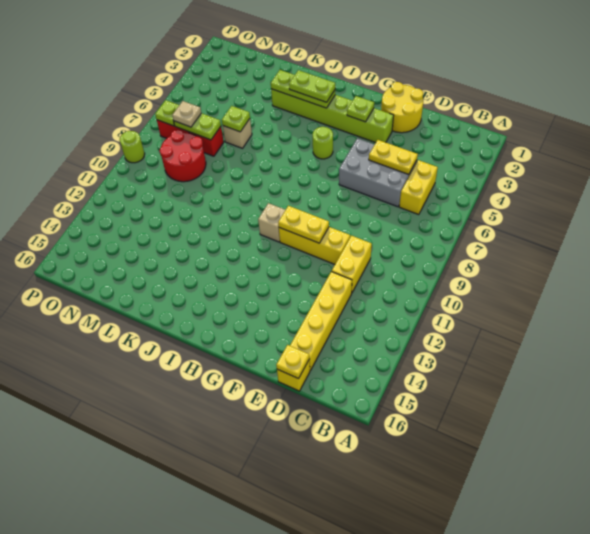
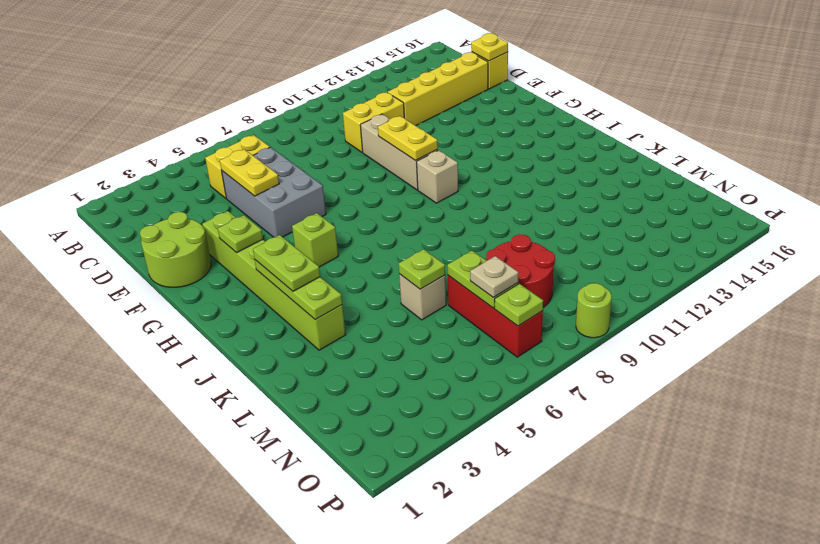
yellow round brick E1:F2 level 1 -> lime round brick E1:F2 level 1
yellow brick E10:G10 level 1 -> tan brick E10:G10 level 1
lime round brick H5 level 1 -> lime brick H5 level 1

